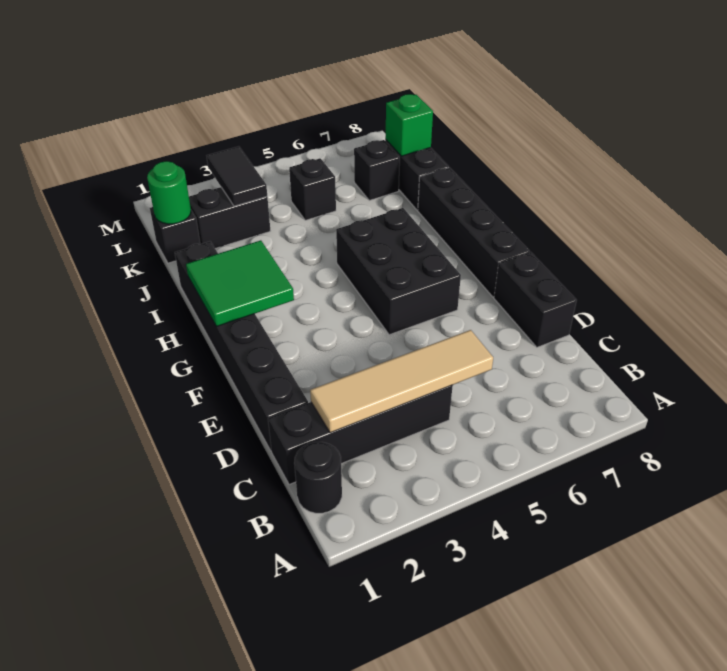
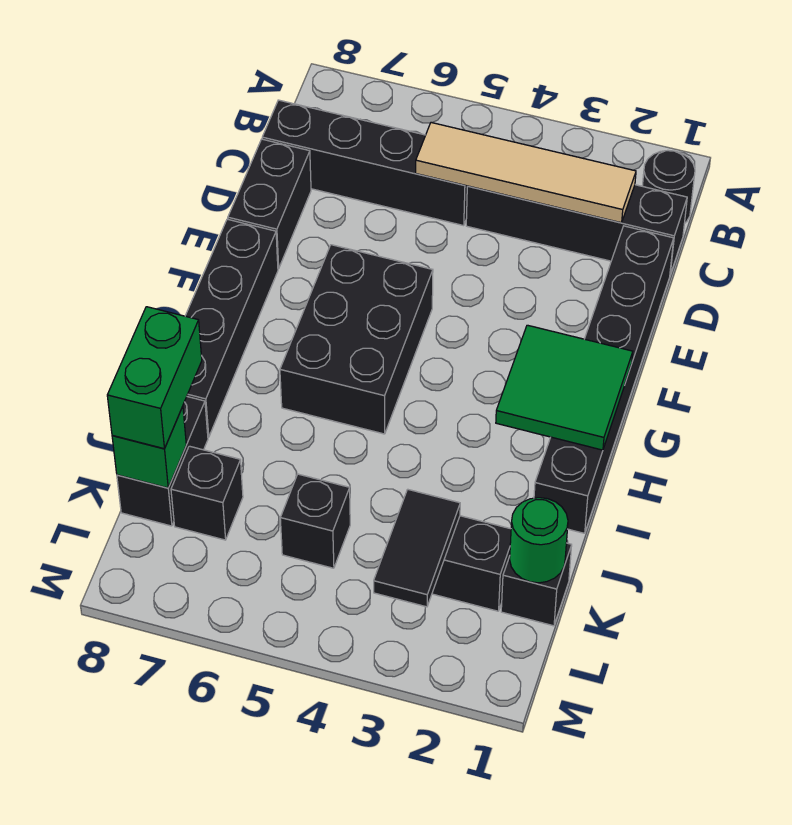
none -> black brick C5:C8 level 1
none -> green brick J8:K8 level 3

